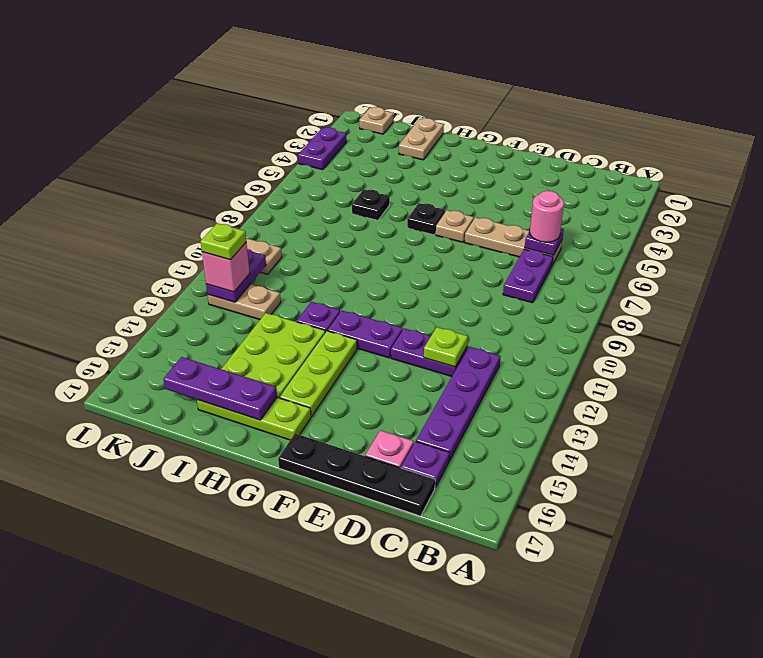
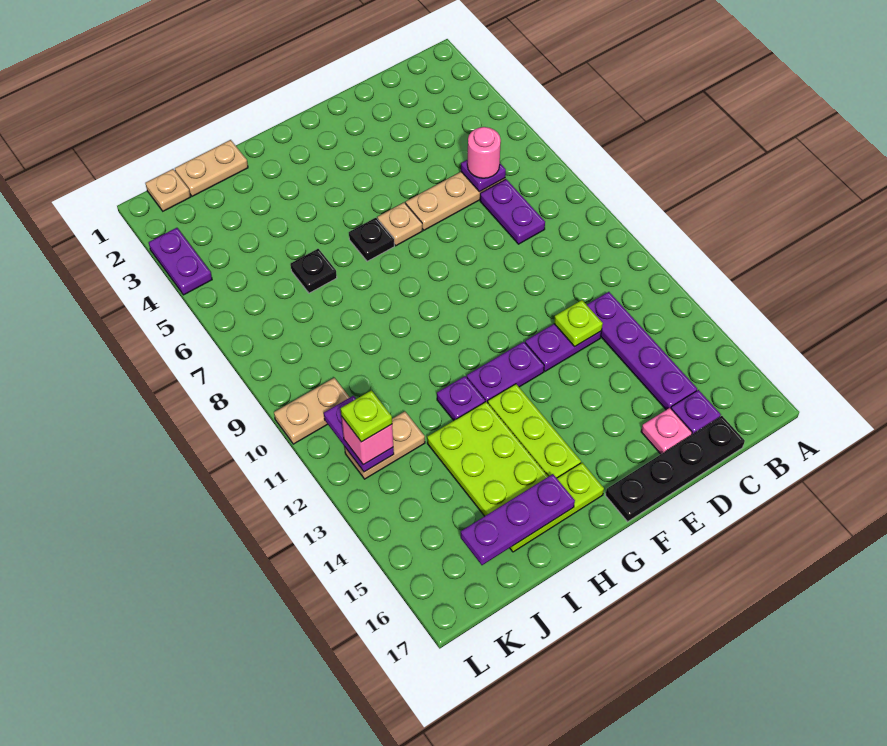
tan plate I1:I2 level 1 -> tan plate I1:J1 level 1

